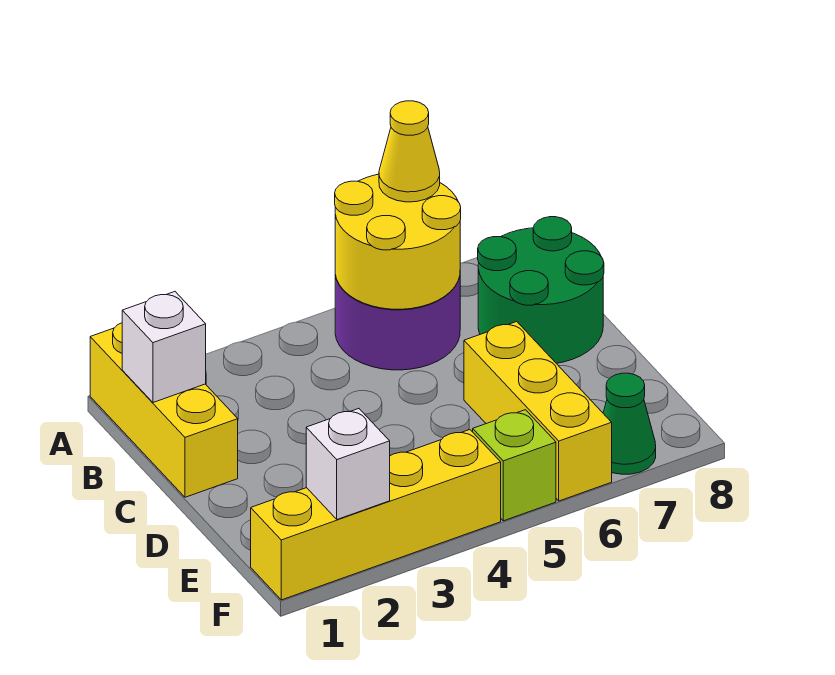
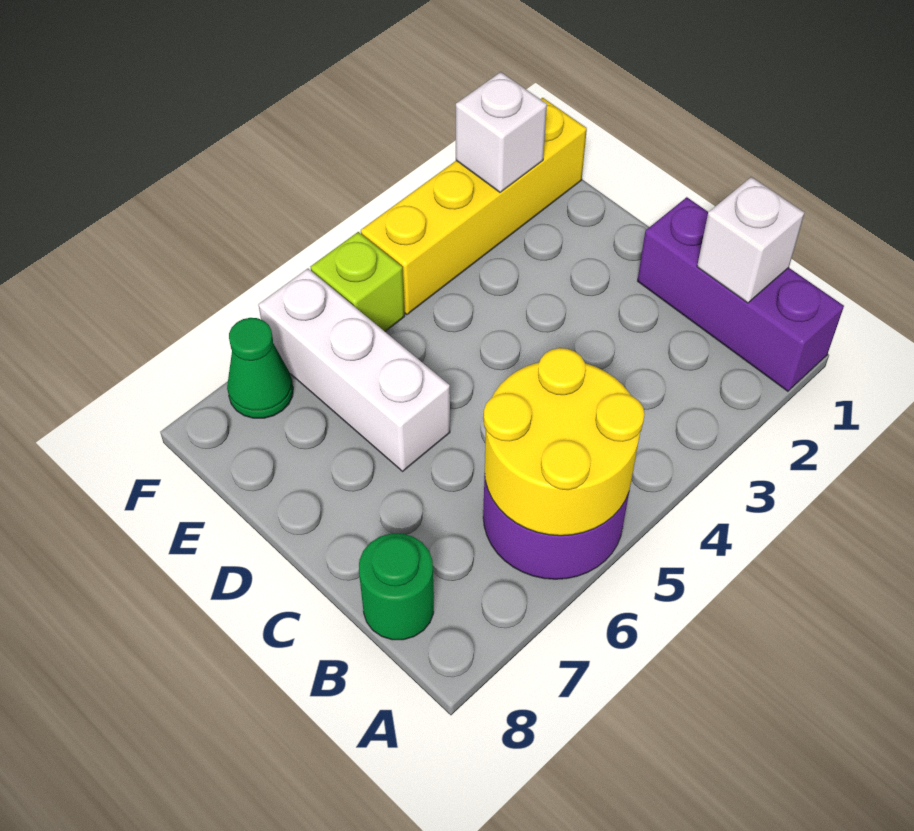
yellow brick A1:C1 level 1 -> purple brick A1:C1 level 1
yellow cone A6 level 3 -> none
green round brick B7:C8 level 1 -> green round brick B8 level 1
yellow brick D6:F6 level 1 -> white brick D6:F6 level 1

